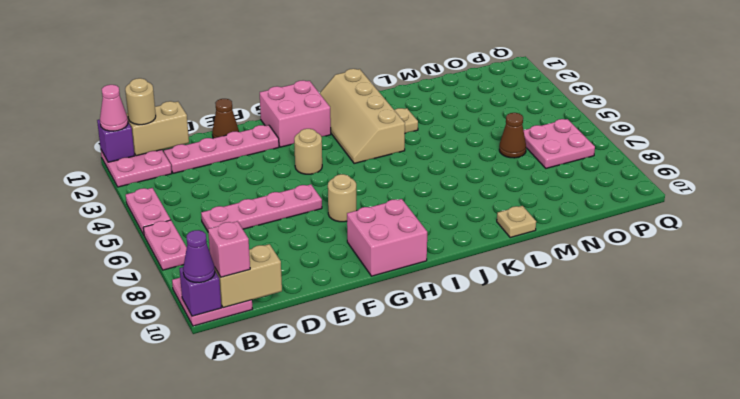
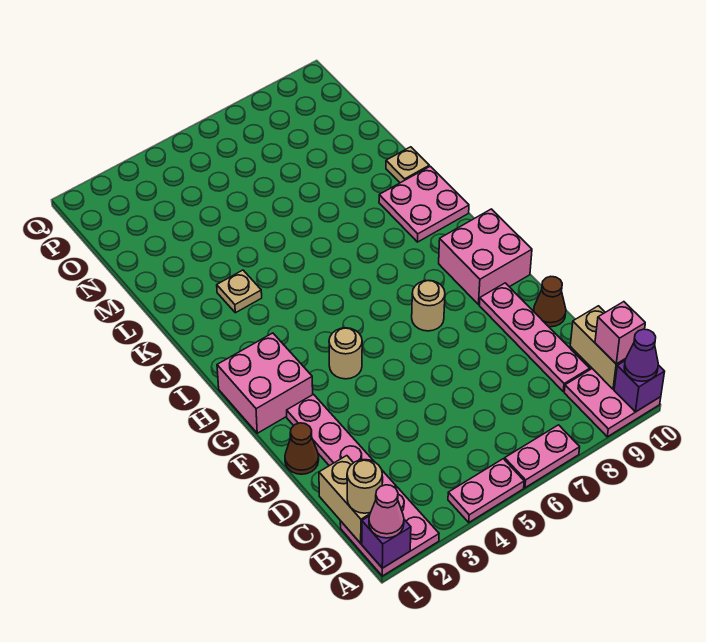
pink plate C6:F6 level 1 -> pink plate C9:F9 level 1
tan slope I1:J4 level 1 top J -> none
brown cone N6 level 1 -> brown cone E10 level 1
pink plate O6:P7 level 1 -> pink plate J9:K10 level 1

